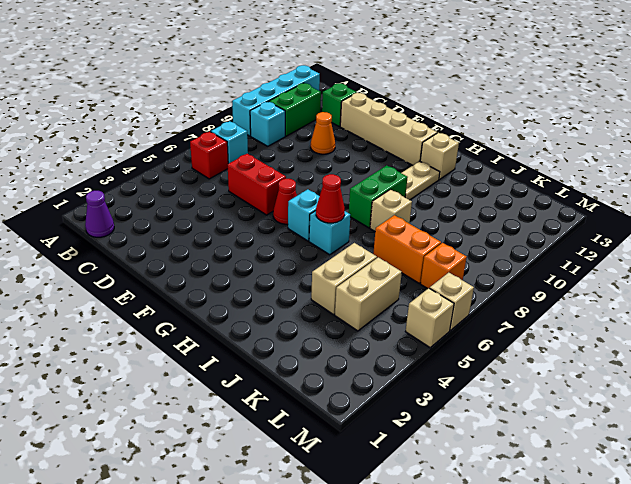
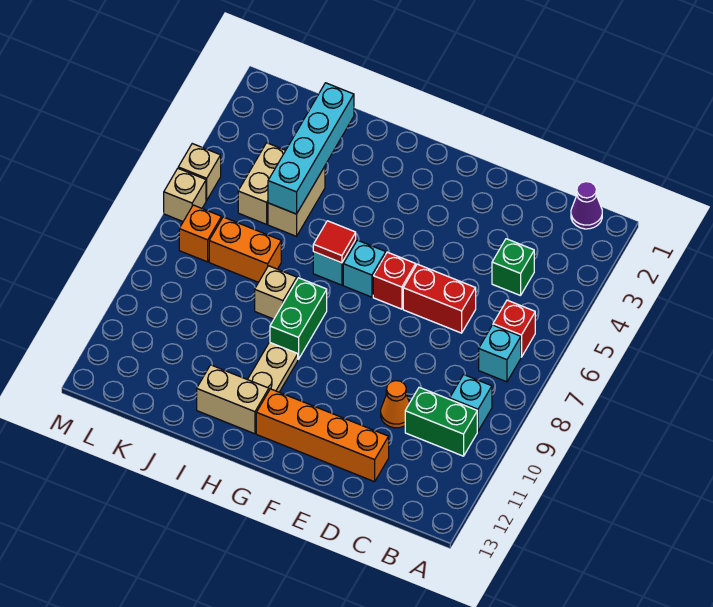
cyan brick A9:A12 level 1 -> cyan brick J2:J5 level 2
green brick B10:B11 level 1 -> green brick B10:C10 level 1
green brick C12 level 1 -> green brick C4 level 1
tan brick D12:G12 level 1 -> orange brick D12:G12 level 1
red cone F6 level 1 -> red brick F6 level 1
red cone H6 level 2 -> red tile H6 level 2
tan brick H12 level 1 -> tan brick H12:I12 level 1

